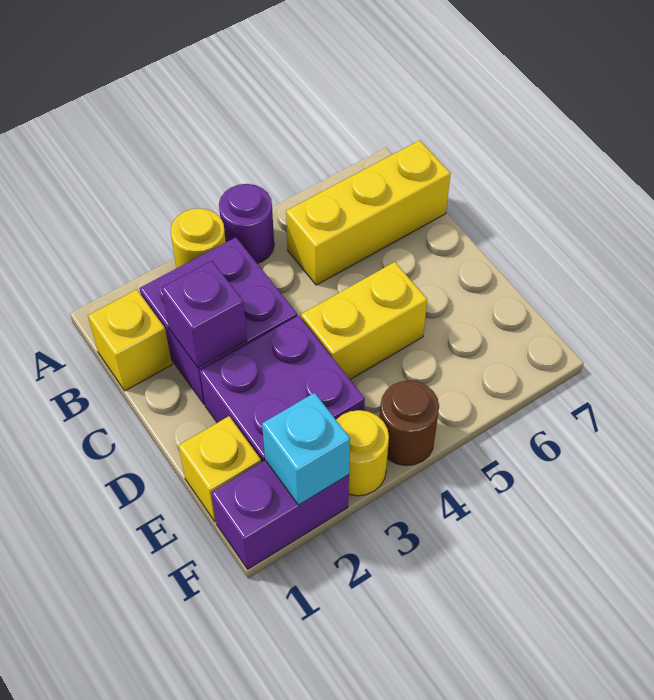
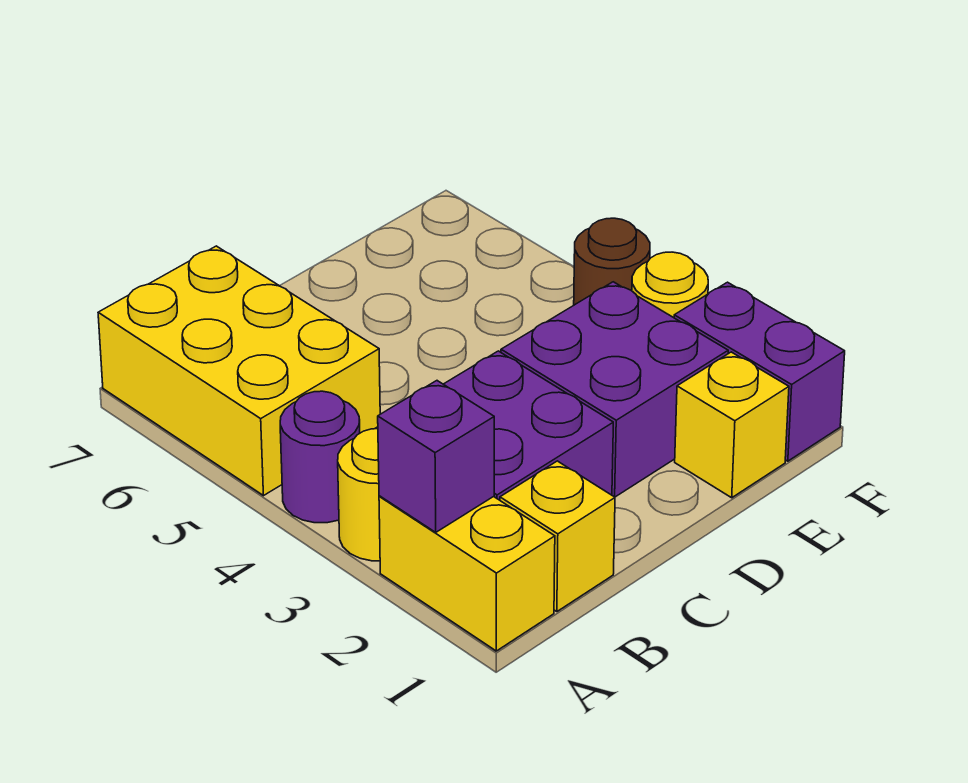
yellow brick B5:B7 level 1 -> yellow brick A5:B7 level 1
purple brick C2 level 2 -> purple brick A2 level 2
yellow brick D4:D5 level 1 -> yellow brick A1:A2 level 1
cyan brick F2 level 2 -> none

